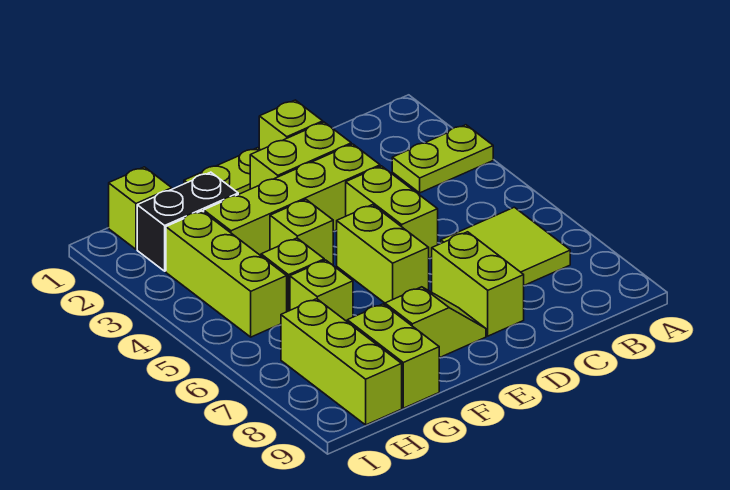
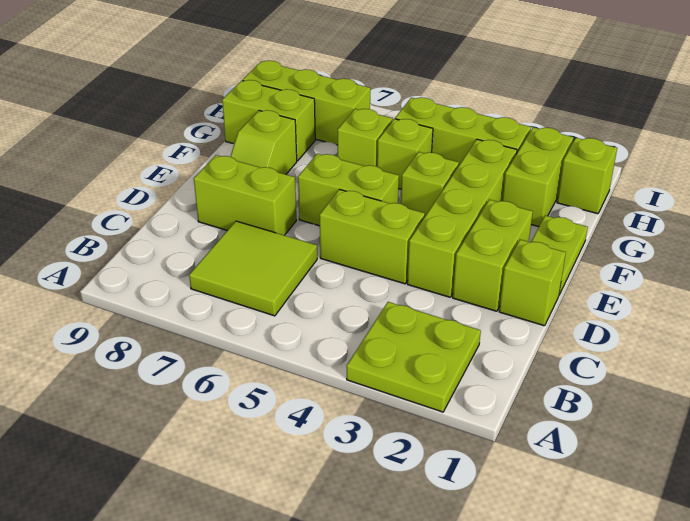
lime plate A3:B3 level 1 -> lime plate A2:B3 level 1
black brick G2:H2 level 1 -> lime brick G2:H2 level 1

